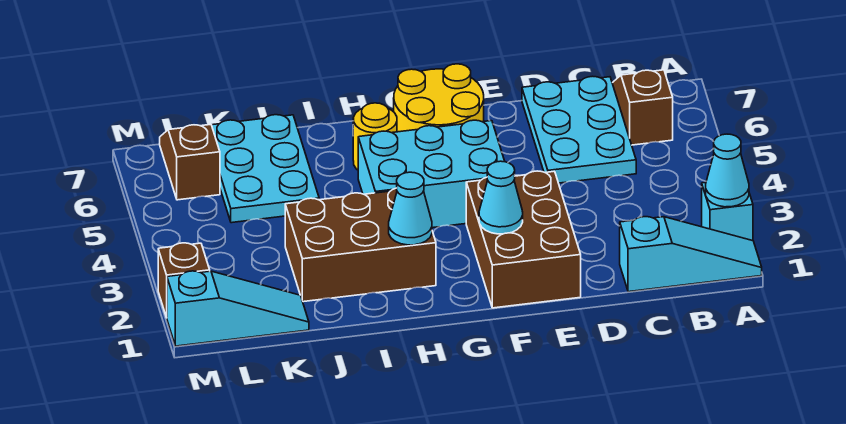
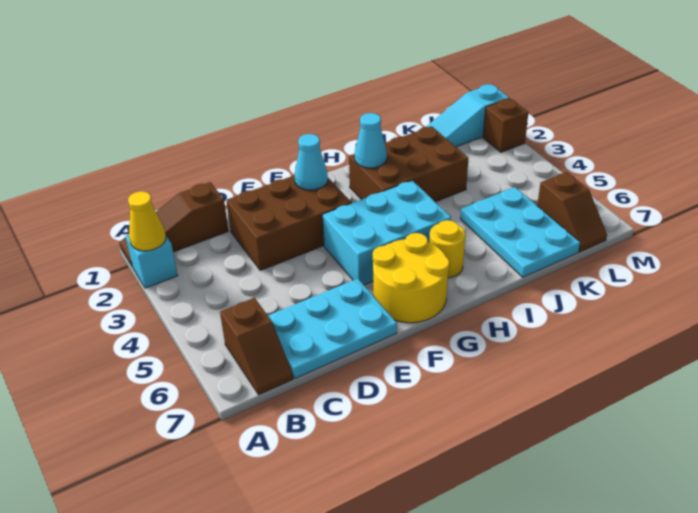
cyan slope A1:C1 level 1 top C -> brown slope A1:C1 level 1 top C
cyan cone A2 level 2 -> yellow cone A2 level 2
cyan plate C5:D7 level 1 -> cyan plate C6:E7 level 1
brown brick E1:F3 level 1 -> brown brick D2:F3 level 1

